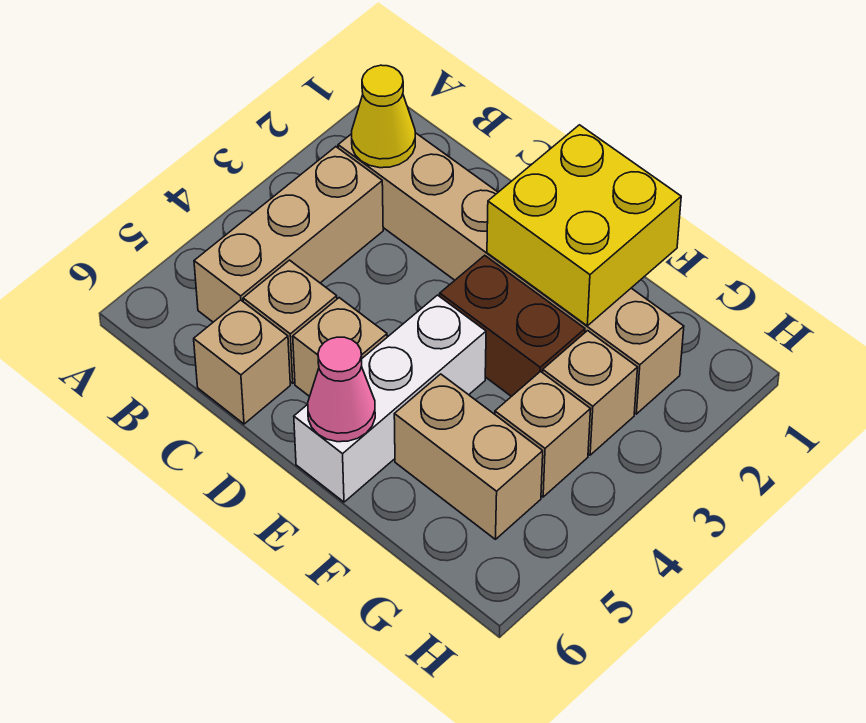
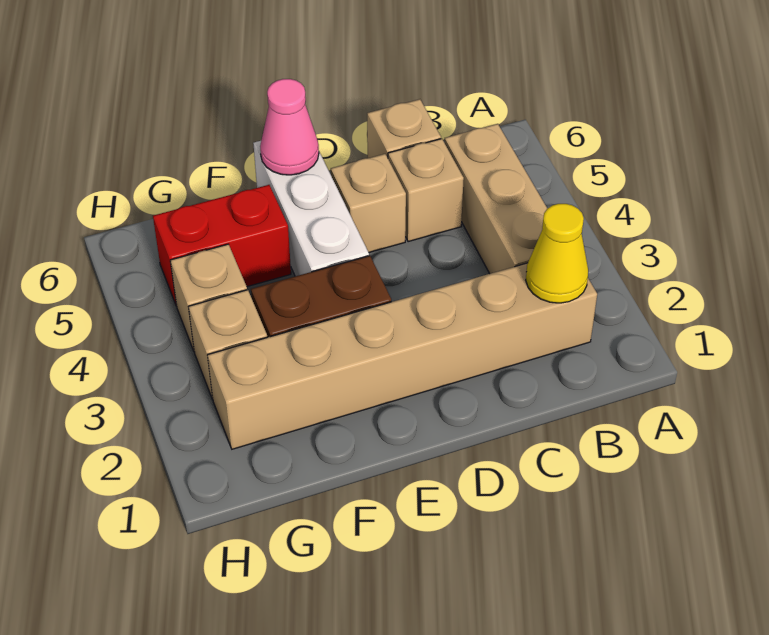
yellow brick E1:F2 level 2 -> none
tan brick F5:G5 level 1 -> red brick F5:G5 level 1

